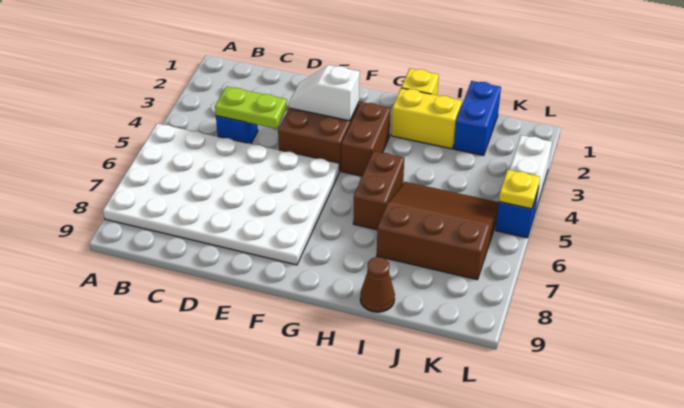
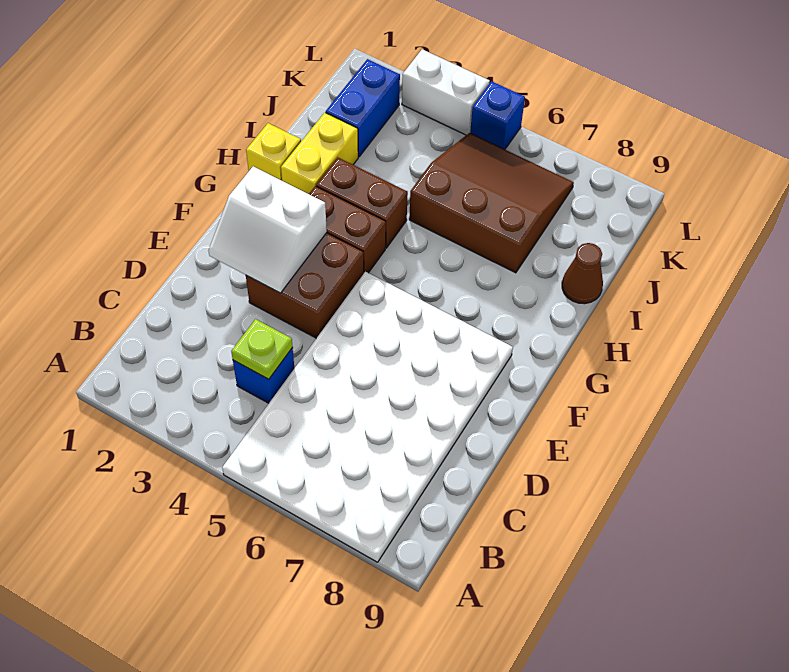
lime plate C4:D4 level 2 -> lime plate C4 level 2
white slope E3:F3 level 2 top F -> white slope E2:F3 level 2 top F
brown brick H5:H6 level 1 -> brown brick H3:H4 level 1
brown slope I5:K7 level 1 top 7 -> brown slope I5:K7 level 1 top I
blue brick J1:J2 level 1 -> blue brick J2:K2 level 1
yellow plate L5 level 2 -> none

